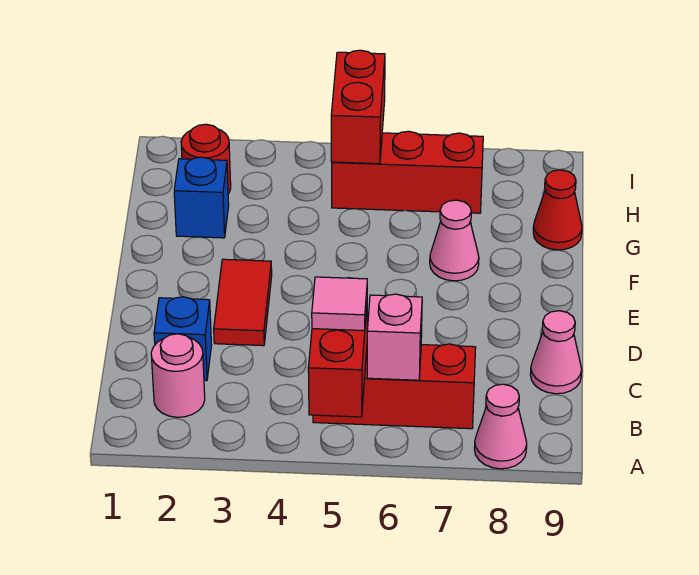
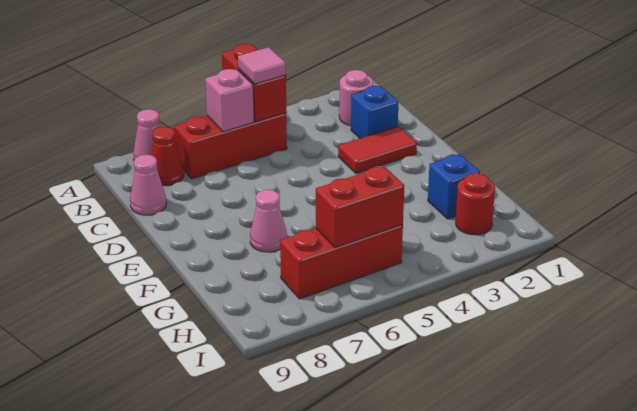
red tile D3:E3 level 1 -> red tile D2:D3 level 1
red cone G9 level 1 -> red cone B8 level 1
red brick H5:I5 level 2 -> red brick H5:H6 level 2

